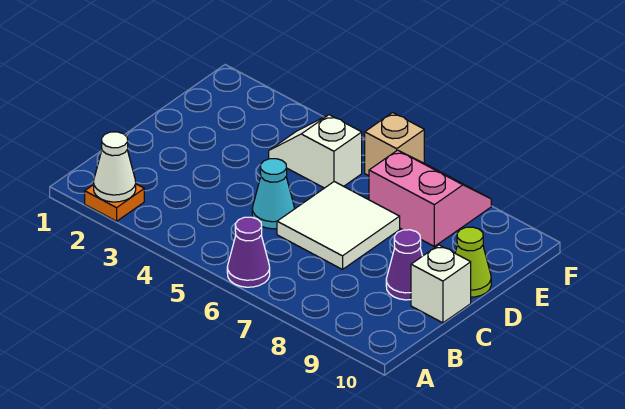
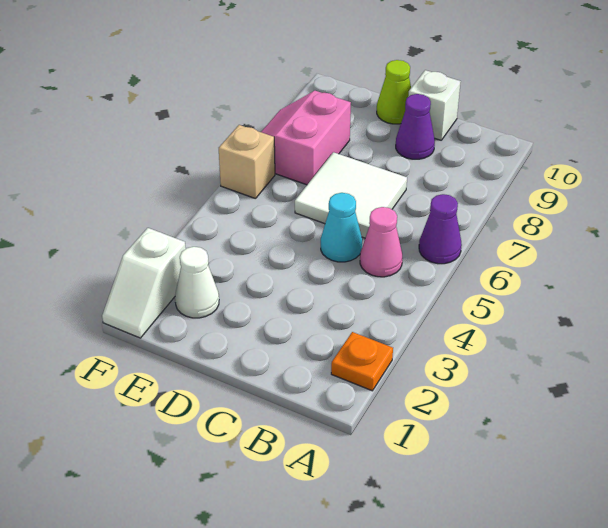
white cone A2 level 2 -> white cone E2 level 1
none -> pink cone B5 level 1
white slope E4:E5 level 1 top 5 -> white slope F1:F2 level 1 top 2

